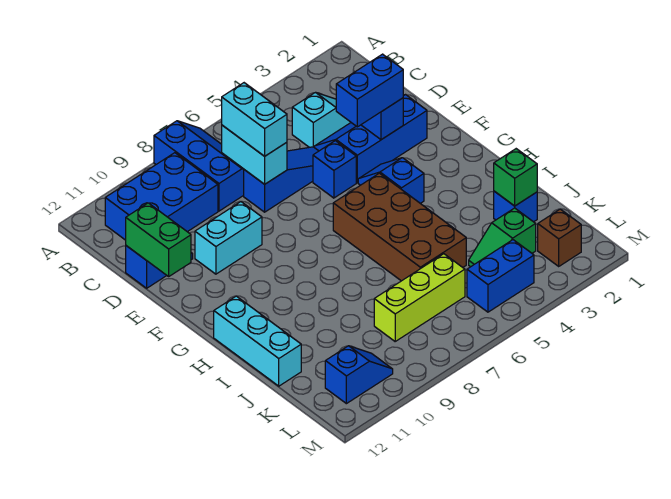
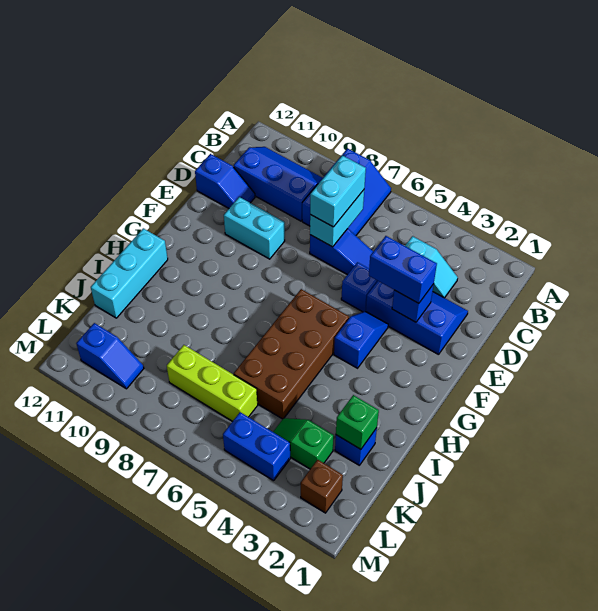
blue brick B9:C11 level 1 -> blue slope B9:C11 level 1 top C
green brick D12:E12 level 2 -> none

